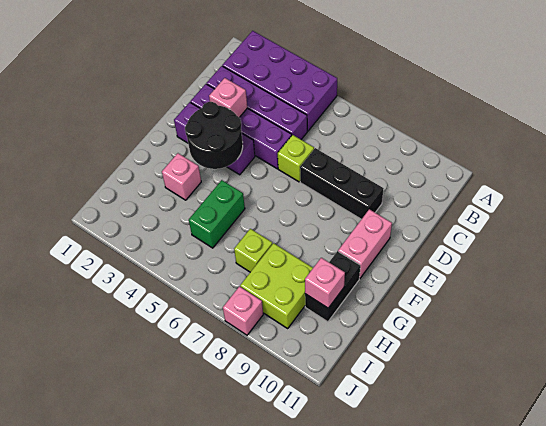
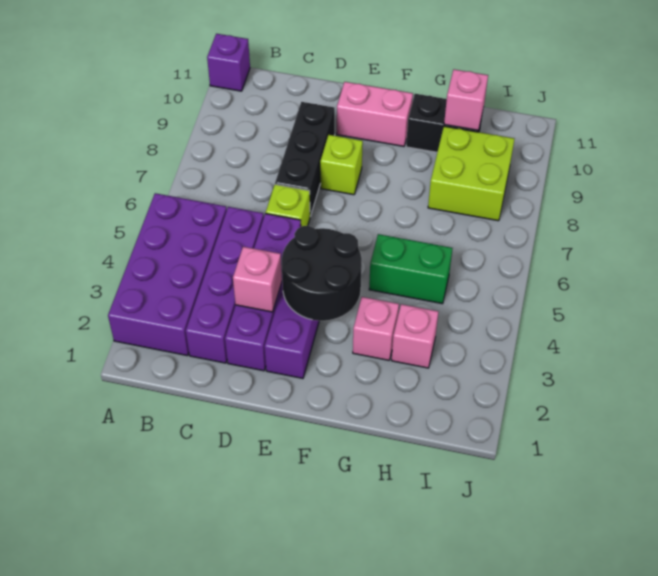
none -> purple brick A11 level 1
lime brick H7 level 1 -> lime brick E8 level 1
pink brick J8 level 1 -> pink brick H3 level 1

